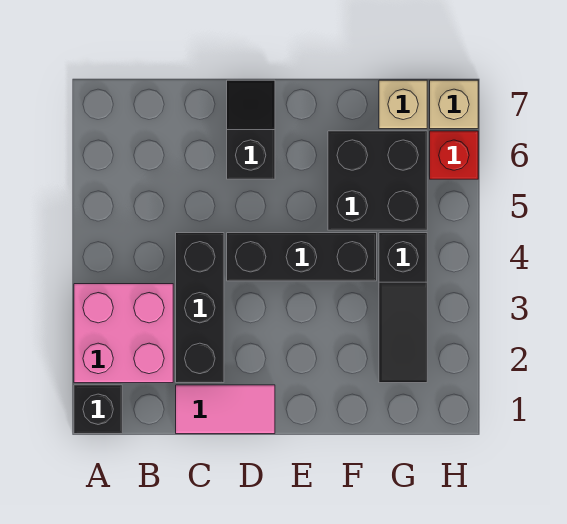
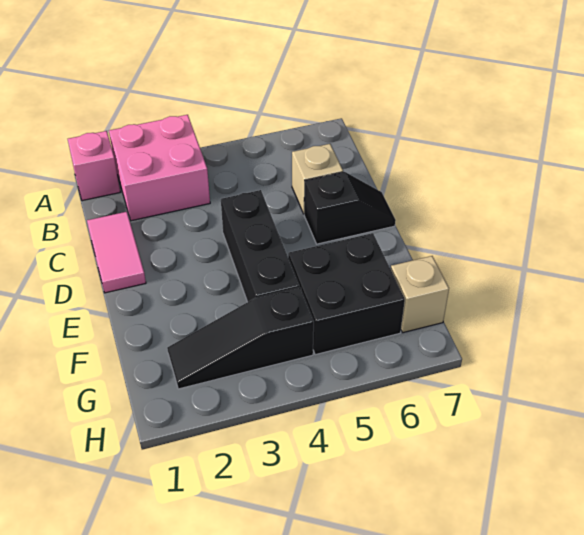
black brick A1 level 1 -> pink brick A1 level 1
black brick C2:C4 level 1 -> none
red brick H6 level 1 -> none
tan brick H7 level 1 -> tan brick C6 level 1

